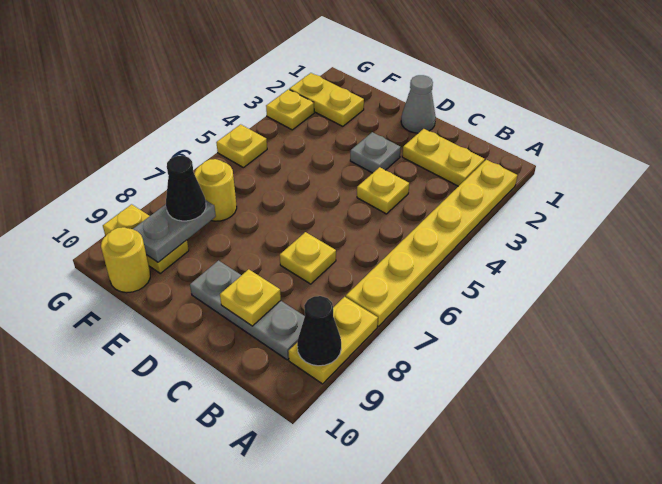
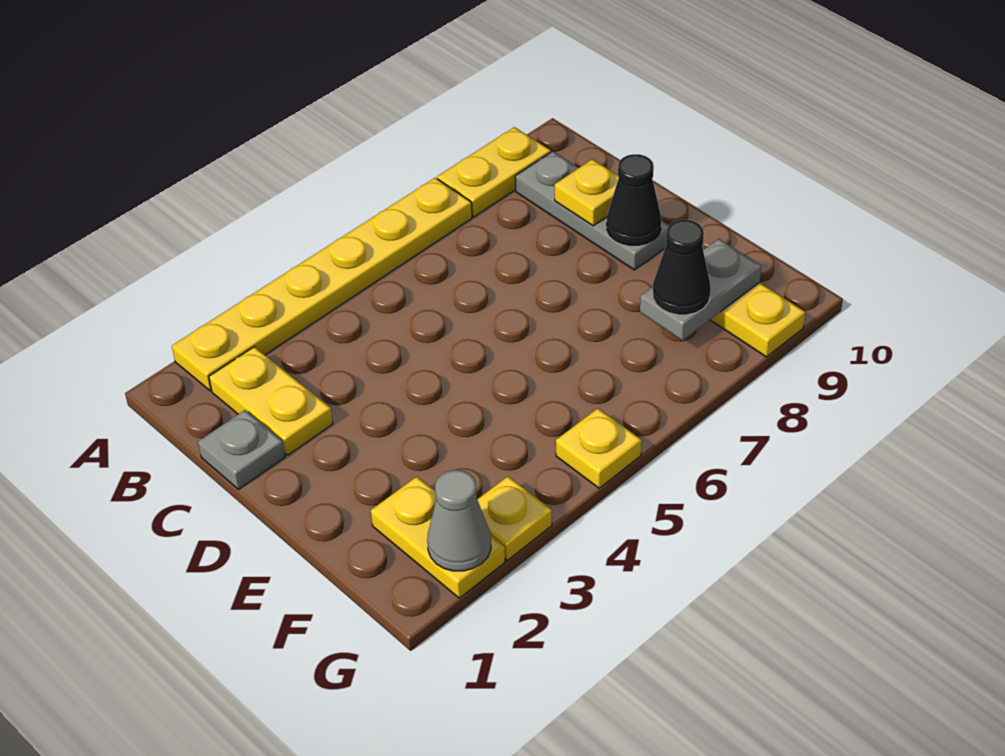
black cone A9 level 2 -> black cone D9 level 2
yellow plate C4 level 1 -> none
yellow plate C7 level 1 -> none
grey cone D1 level 1 -> grey cone G2 level 2
grey plate D3 level 1 -> grey plate C1 level 1
yellow round brick F7 level 1 -> none
yellow round brick F10 level 1 -> none

